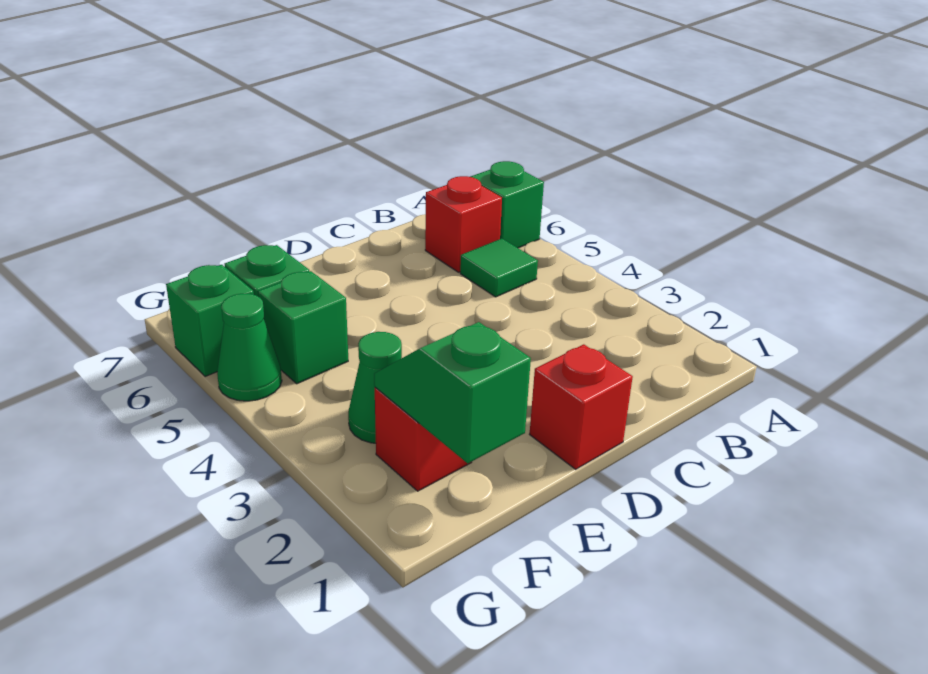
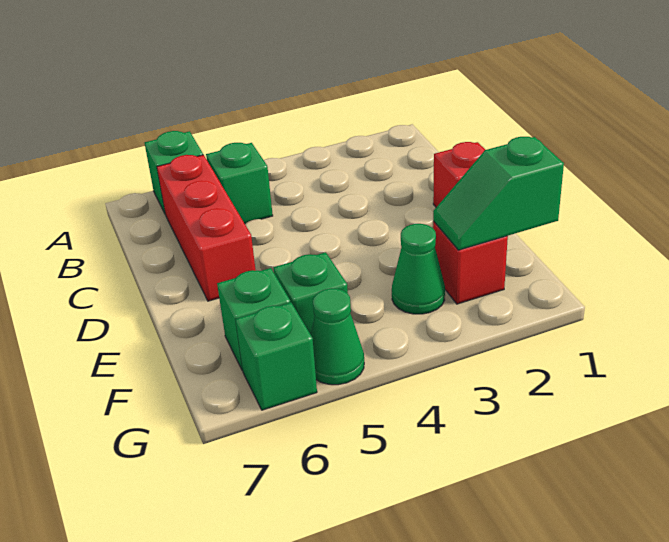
green tile B5 level 1 -> green brick B5 level 1
red brick B6 level 1 -> red brick B6:D6 level 1

